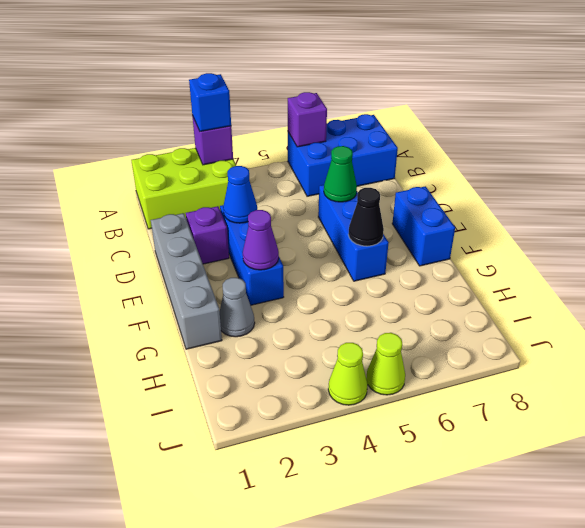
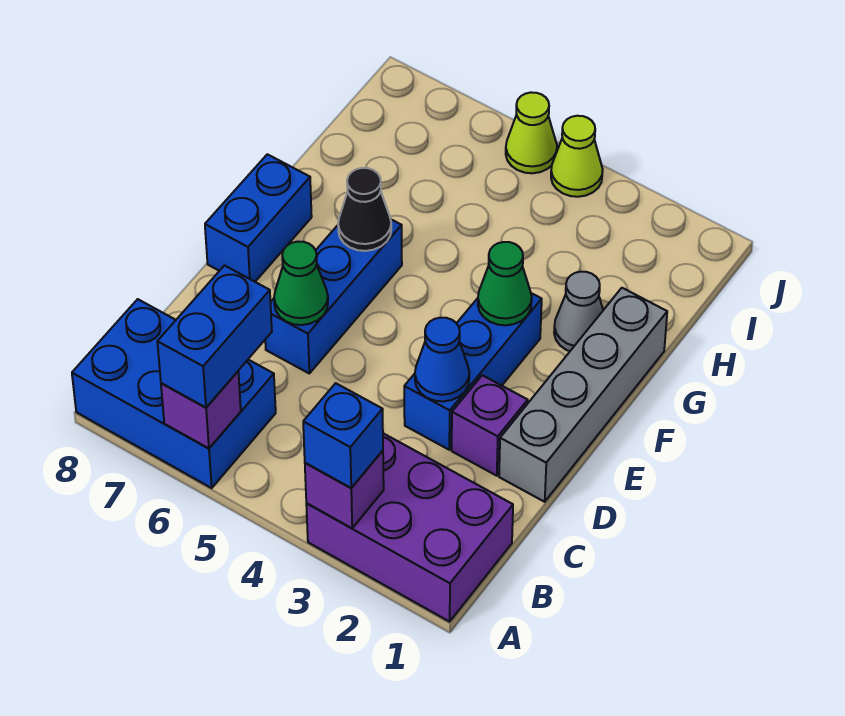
lime brick A1:B3 level 1 -> purple brick A1:B3 level 1
none -> blue brick A6:B6 level 3
purple cone F3 level 2 -> green cone F3 level 2

